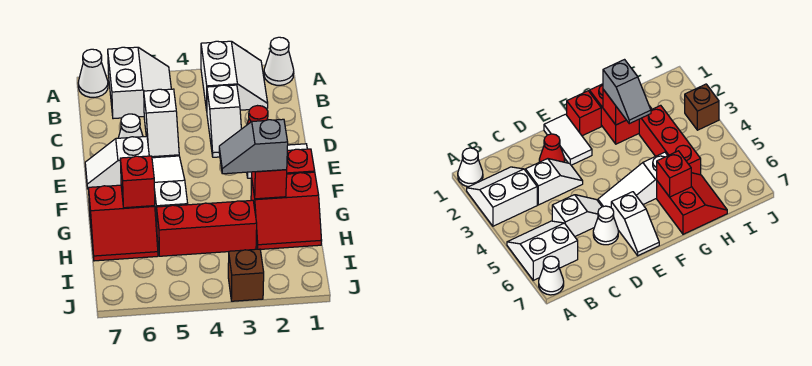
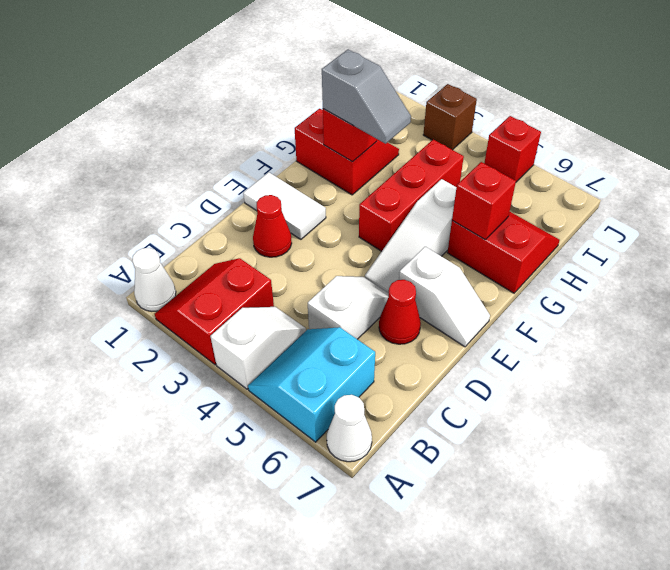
white slope A2:B3 level 1 top 3 -> red slope A2:B3 level 1 top 3
white slope A5:B6 level 1 top 6 -> cyan slope A5:B6 level 1 top 6
white slope C3:D3 level 1 top C -> white slope A4:B4 level 1 top A
white cone D6 level 1 -> red cone D6 level 1
red brick F1 level 1 -> red brick J5 level 1
red brick H3:H5 level 1 -> red brick F4:H4 level 1

